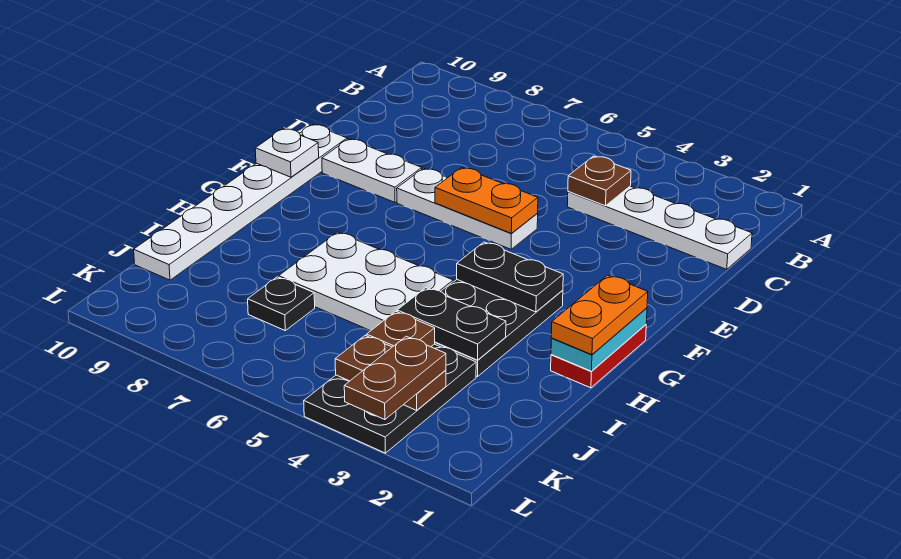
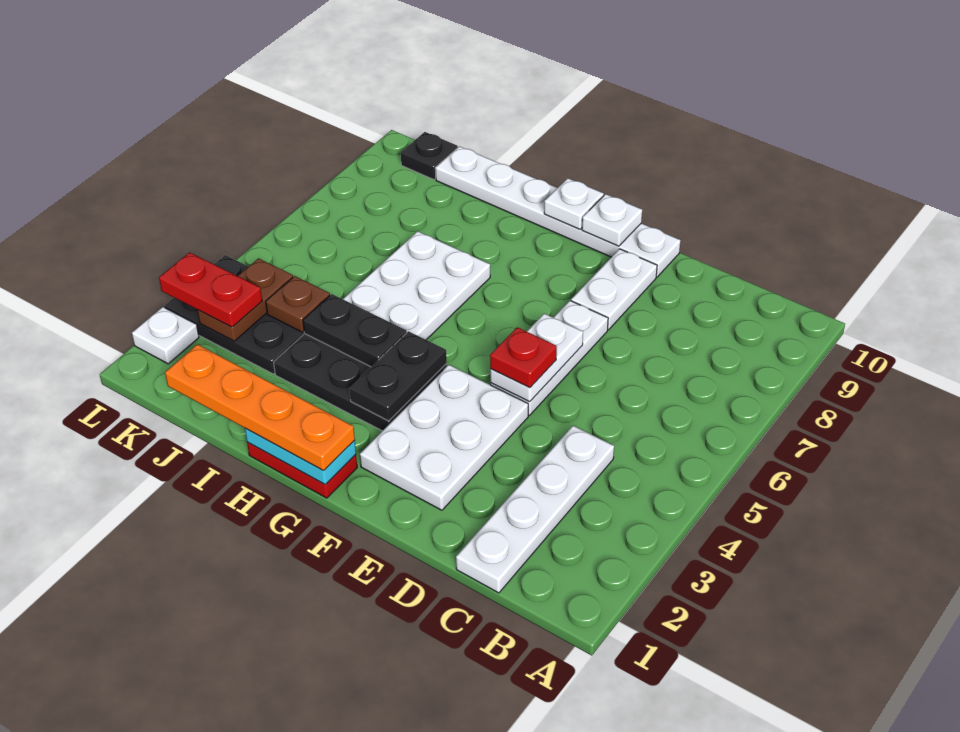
brown plate C4 level 2 -> none
none -> white plate E2:F4 level 1
orange plate E5:E6 level 2 -> white plate E5:E6 level 2
none -> red plate E5 level 3
orange plate G1:H1 level 3 -> orange plate G1:J1 level 3
none -> white plate G10 level 2
black plate I3:I4 level 2 -> black plate H4:I4 level 2
black plate J7 level 1 -> black plate K10 level 1
brown plate K3:L3 level 3 -> red plate K3:L3 level 3
none -> white plate L2 level 1

